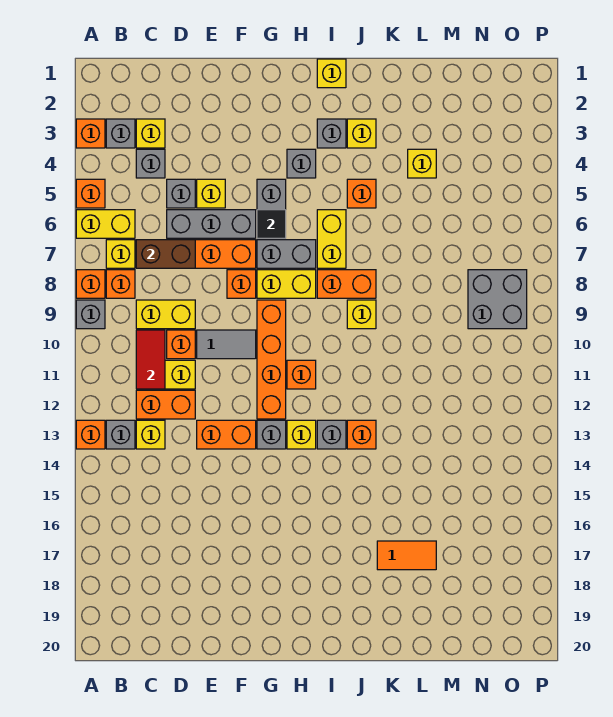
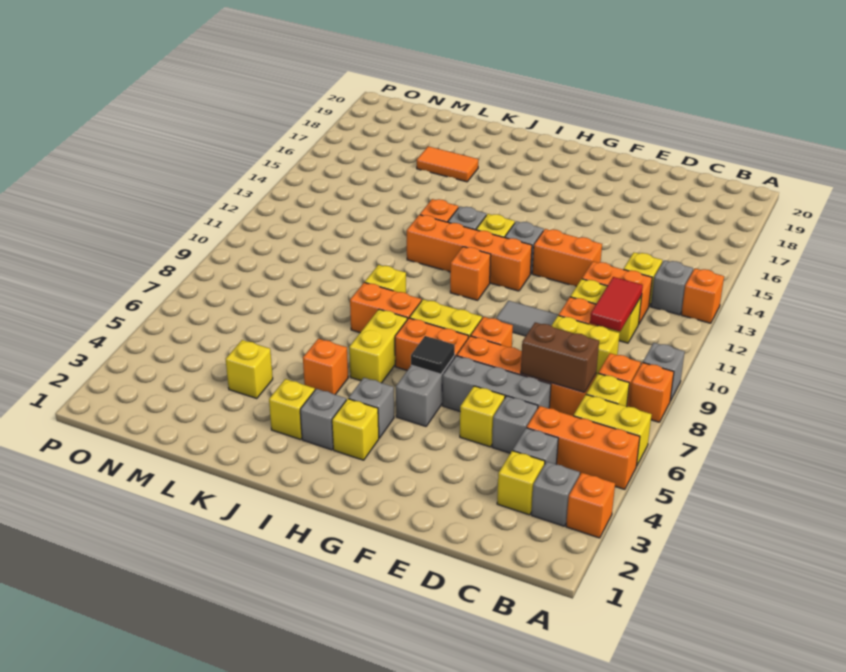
orange brick A5 level 1 -> orange brick A5:C5 level 1
grey brick G7:H7 level 1 -> orange brick G7:H7 level 1
orange brick G9:G12 level 1 -> orange brick G12:J12 level 1
yellow brick I1 level 1 -> yellow brick H3 level 1
grey brick N8:O9 level 1 -> none

